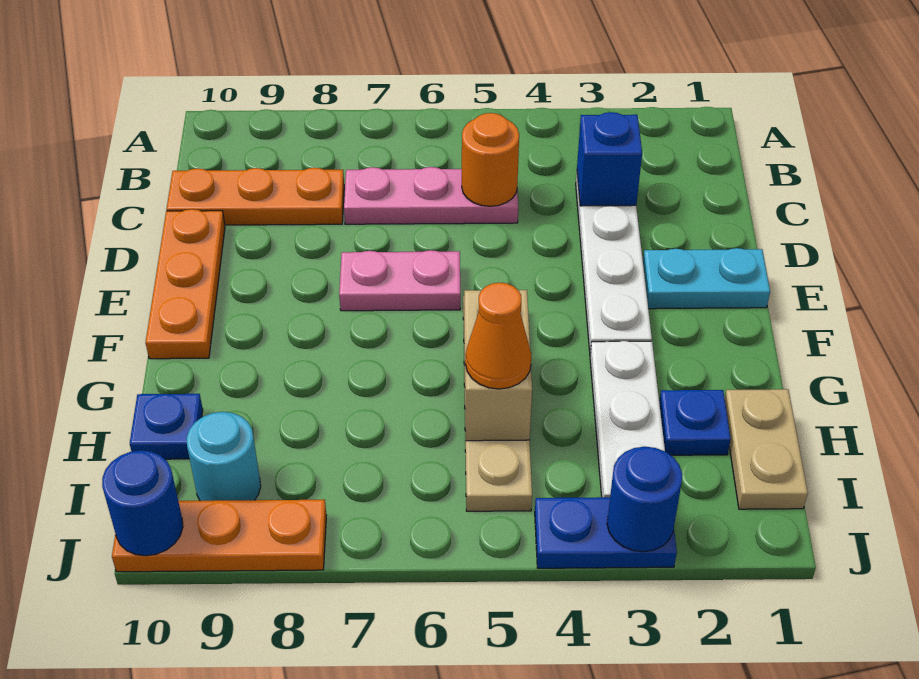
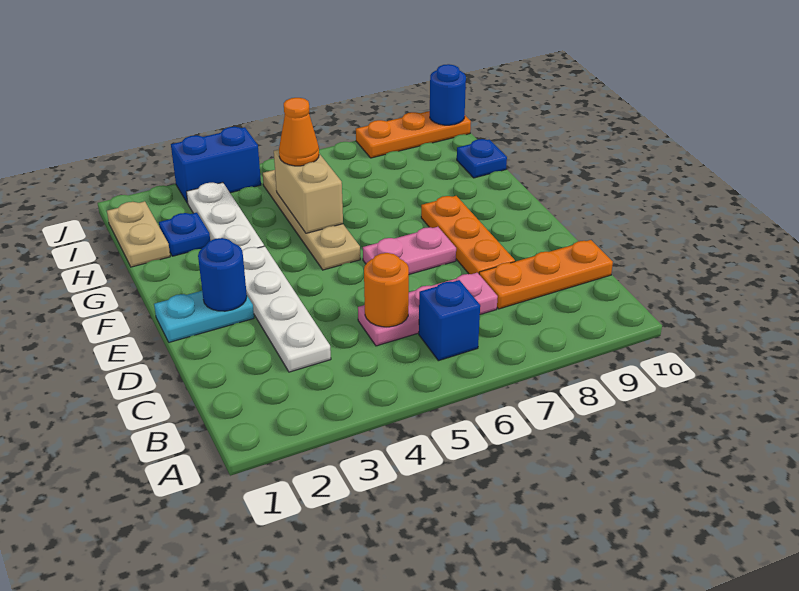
blue brick C3 level 2 -> blue brick B6 level 1
orange plate D10:F10 level 1 -> orange plate D8:F8 level 1
cyan round brick I9 level 1 -> none
blue plate J3:J4 level 1 -> blue brick J3:J4 level 1
blue round brick J3 level 2 -> blue round brick E2 level 2

